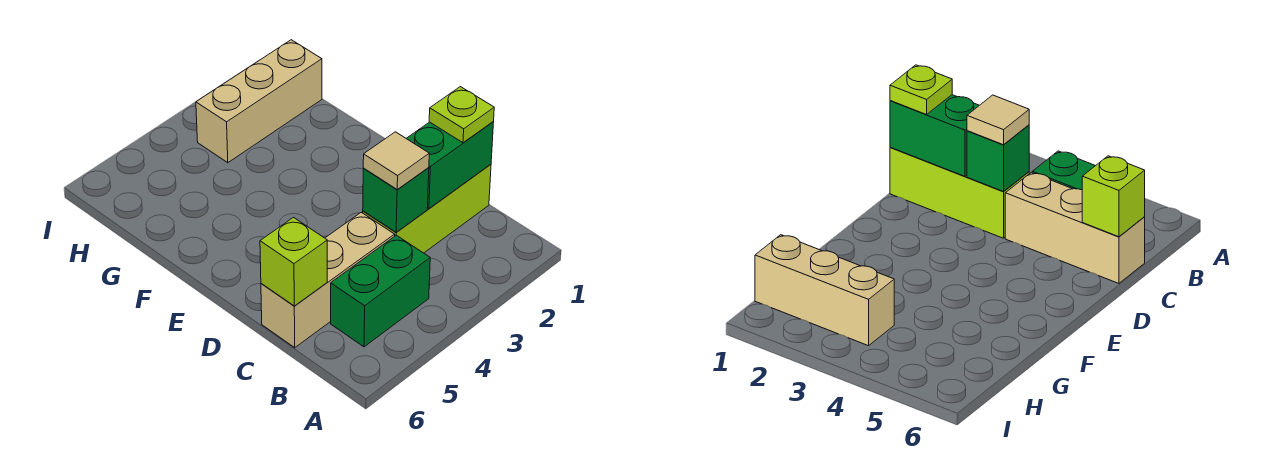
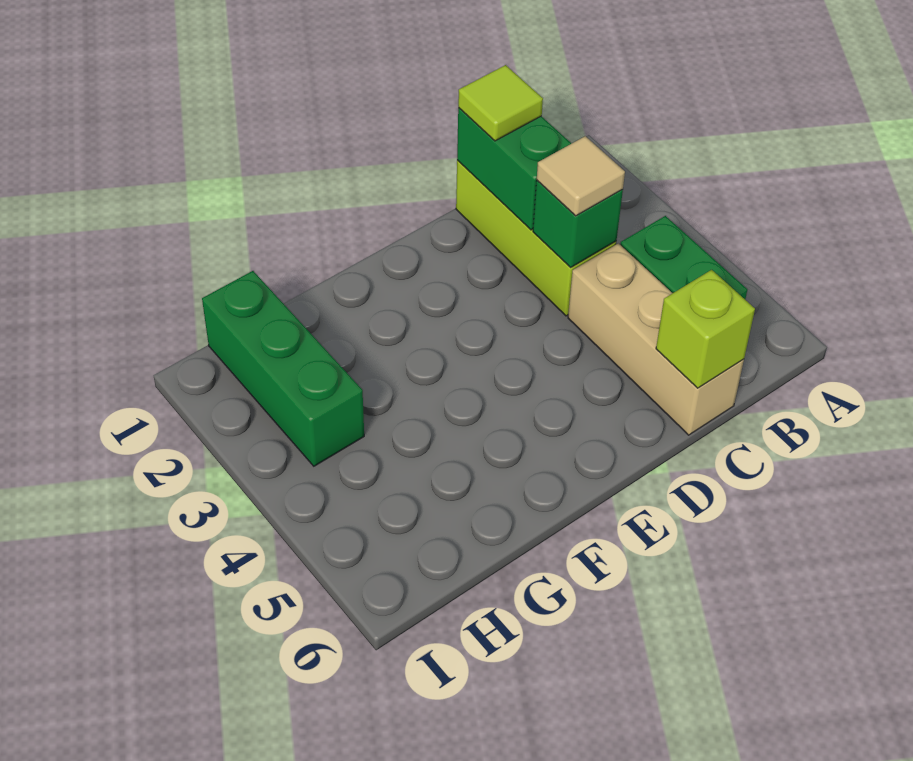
lime plate C1 level 3 -> lime tile C1 level 3
tan brick H1:H3 level 1 -> green brick H1:H3 level 1

